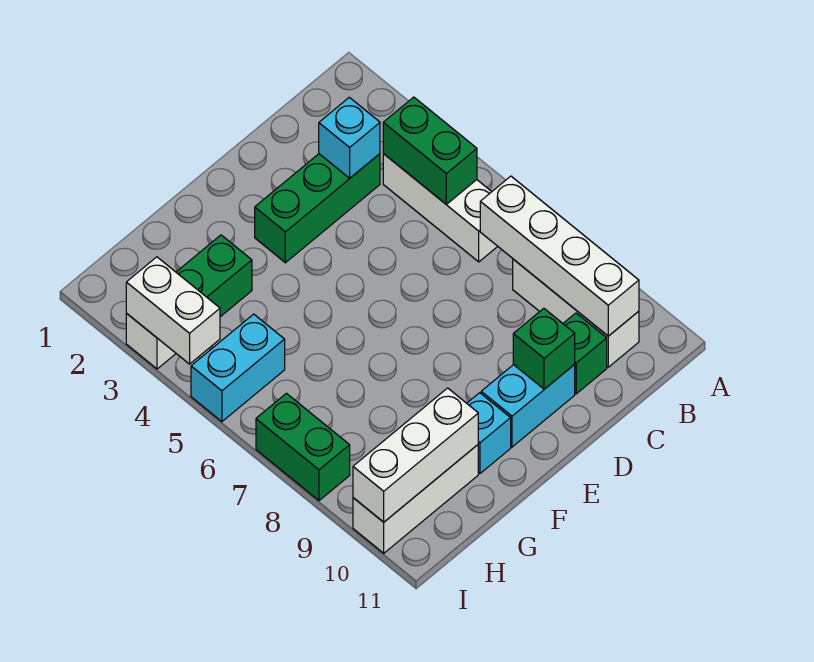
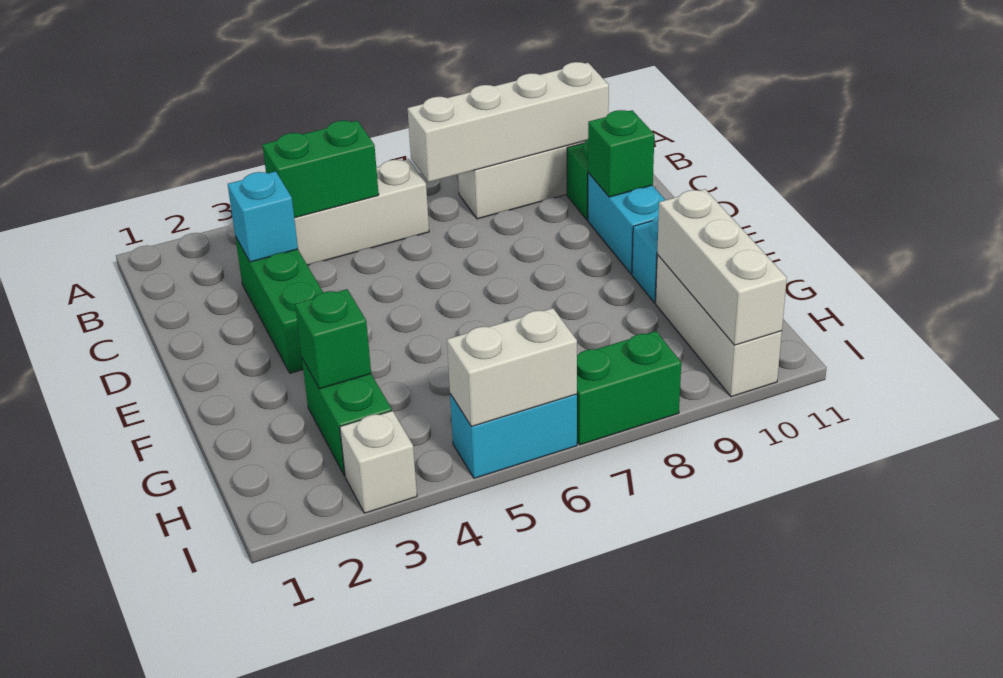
none -> green brick G3 level 2
cyan brick H5:I5 level 1 -> cyan brick I5:I6 level 1
white brick I3:I4 level 2 -> white brick I5:I6 level 2

